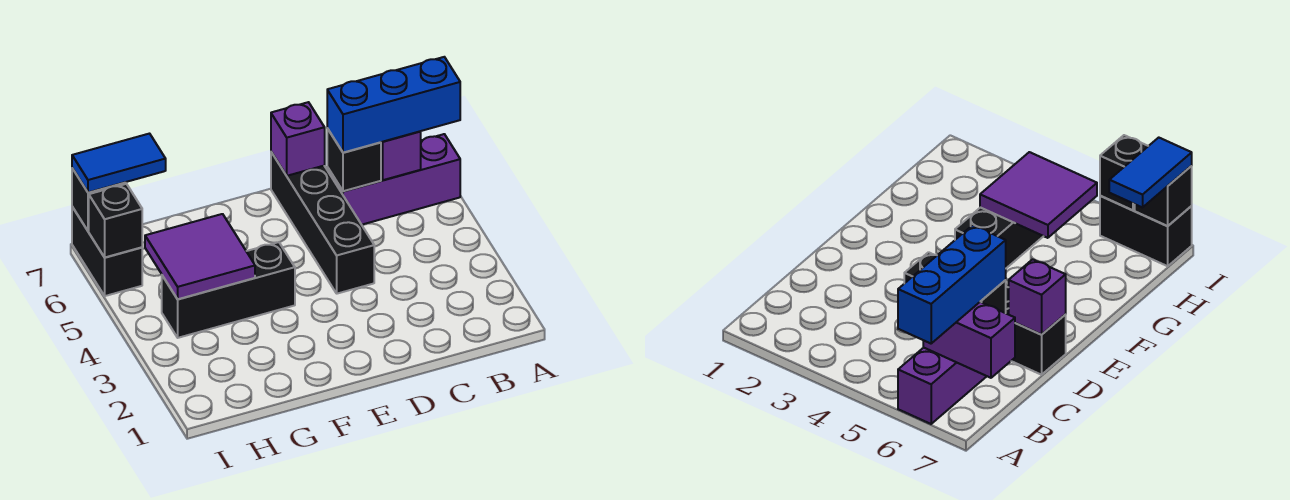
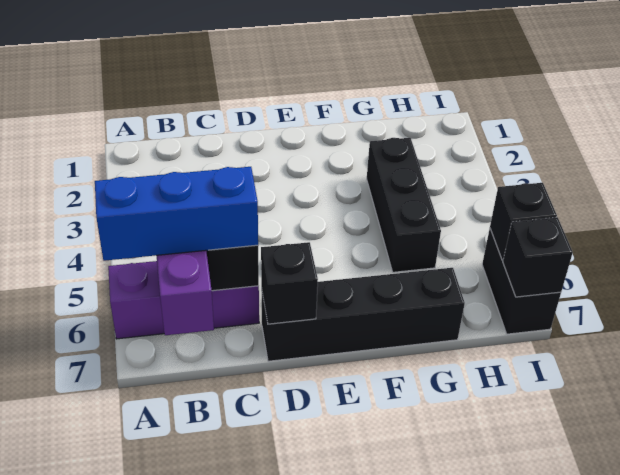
black brick D4:D7 level 1 -> black brick D7:G7 level 1
purple brick D7 level 2 -> black brick D7 level 2
black brick F4:H4 level 1 -> black brick G3:G5 level 1
purple tile G4:H5 level 2 -> none
blue tile H7:I7 level 3 -> none

